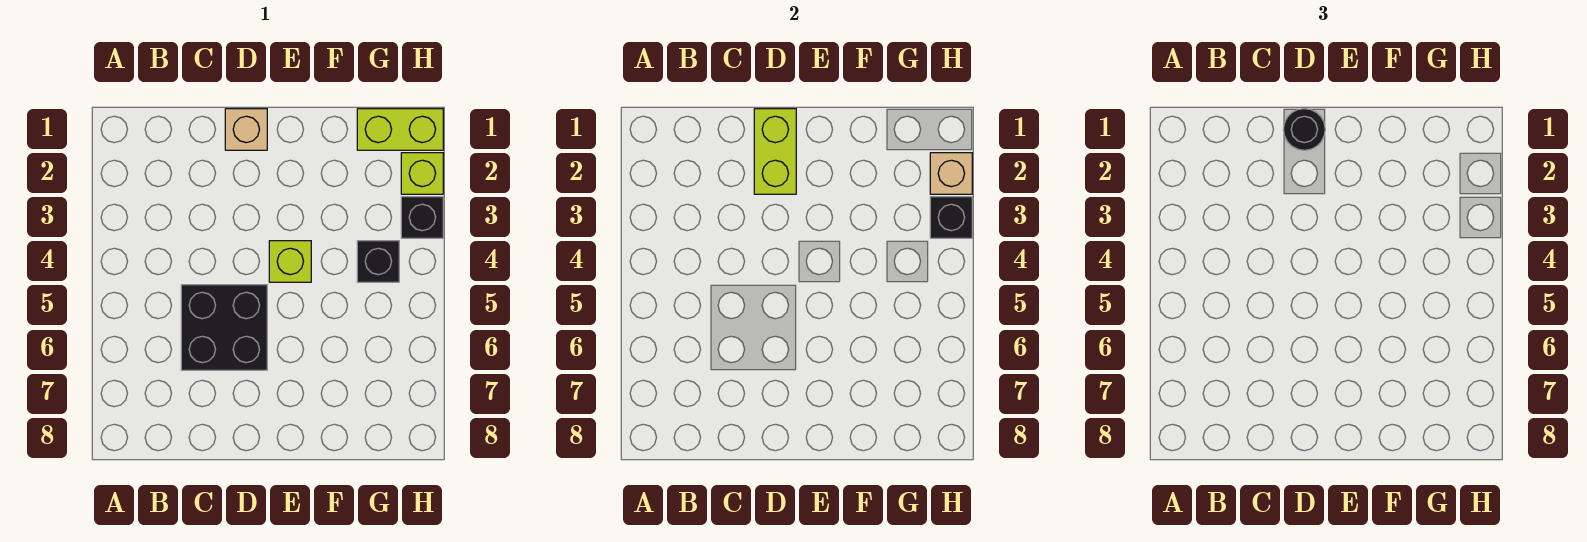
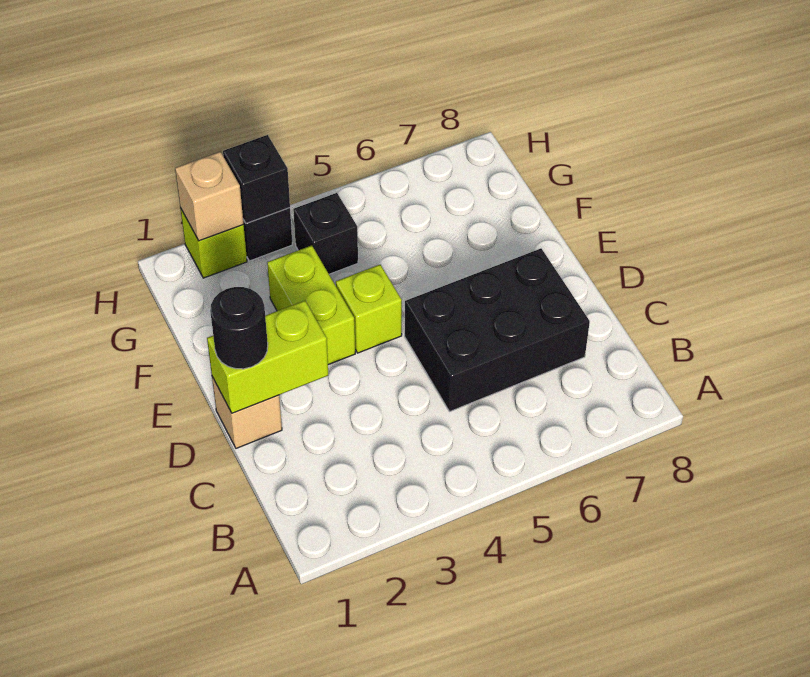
black brick C5:D6 level 1 -> black brick C5:D7 level 1
lime brick G1:H1 level 1 -> lime brick E3:F3 level 1

